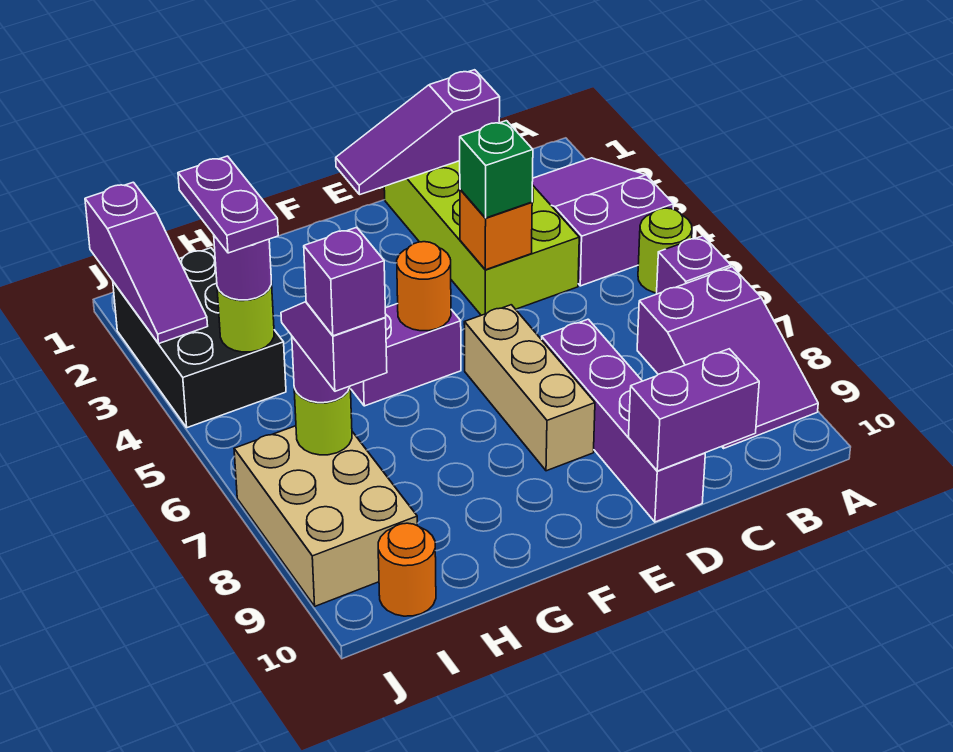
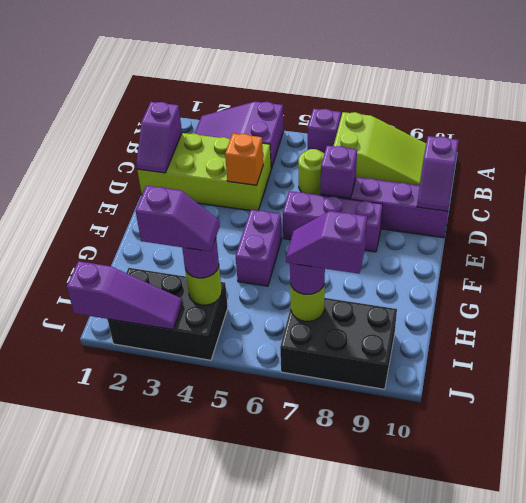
lime round brick A5 level 1 -> lime round brick C6 level 1
purple slope A7:B9 level 1 top 7 -> lime slope A7:B9 level 1 top 7
purple slope C1:E1 level 2 top C -> purple slope C1:D1 level 2 top C
purple brick C10:D10 level 2 -> purple slope C10:D10 level 2 top C
green brick D4 level 3 -> none
tan brick E6:E8 level 1 -> purple brick E6:E8 level 1
orange round brick F5 level 2 -> none
purple plate I3:I4 level 4 -> purple slope I3:I4 level 4 top 3
tan brick I7:J9 level 1 -> black brick I7:J9 level 1
purple brick I8 level 5 -> purple brick D7 level 2
orange round brick I10 level 1 -> none

